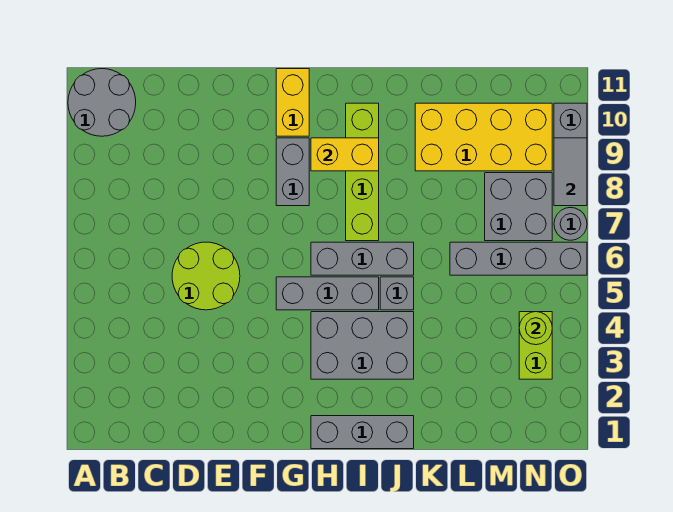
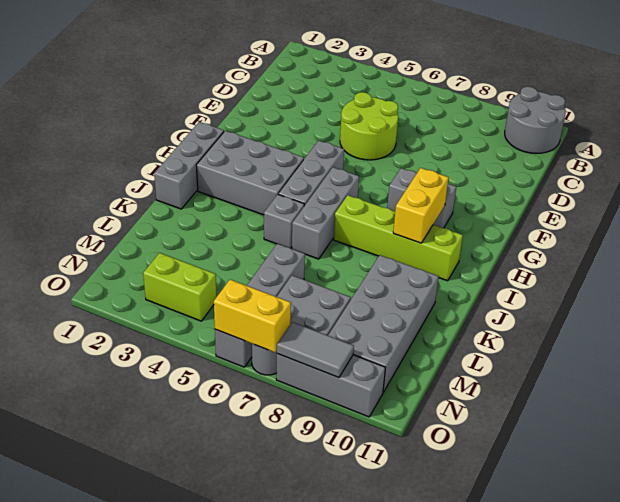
yellow brick G10:G11 level 1 -> yellow brick O6:O7 level 2
grey brick H3:J4 level 1 -> grey brick H2:I4 level 1
yellow brick K9:N10 level 1 -> grey brick K9:N10 level 1
lime round brick N4 level 2 -> none

